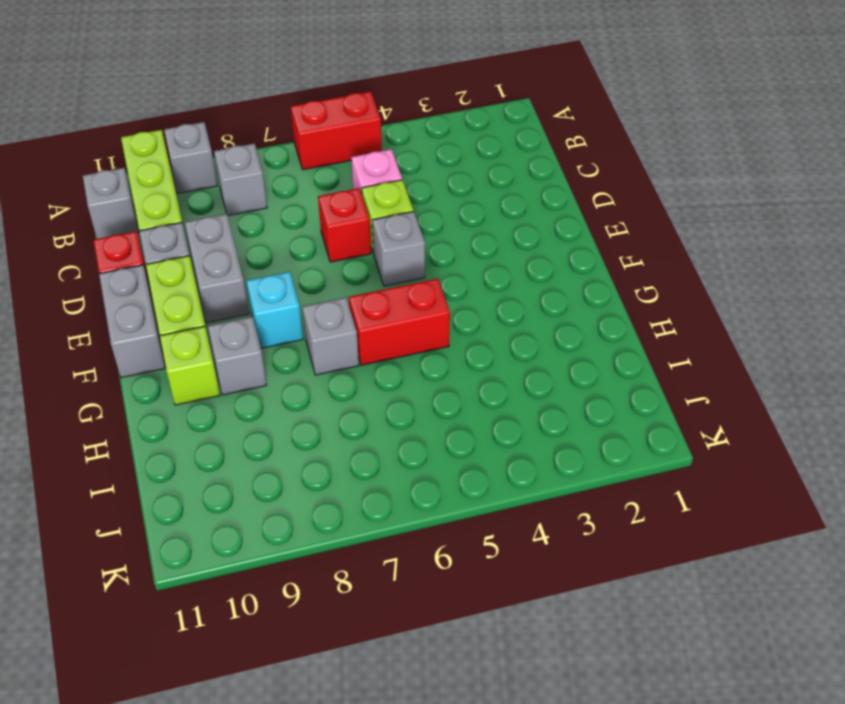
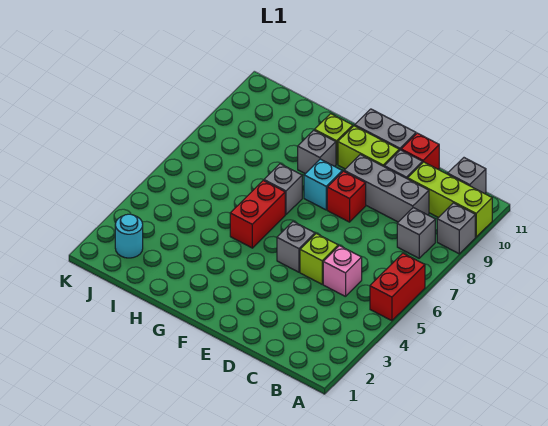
red brick D6 level 1 -> red brick E8 level 1
grey brick D9:E9 level 1 -> grey brick C9:E9 level 1
none -> cyan round brick J2 level 1

